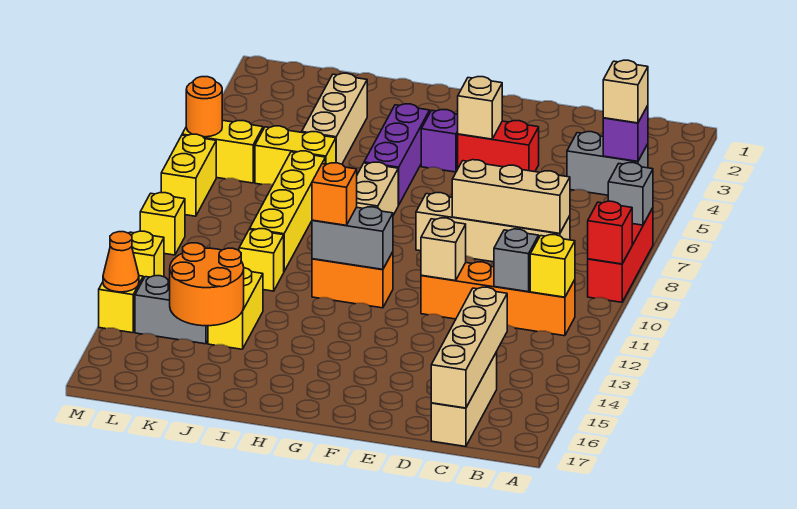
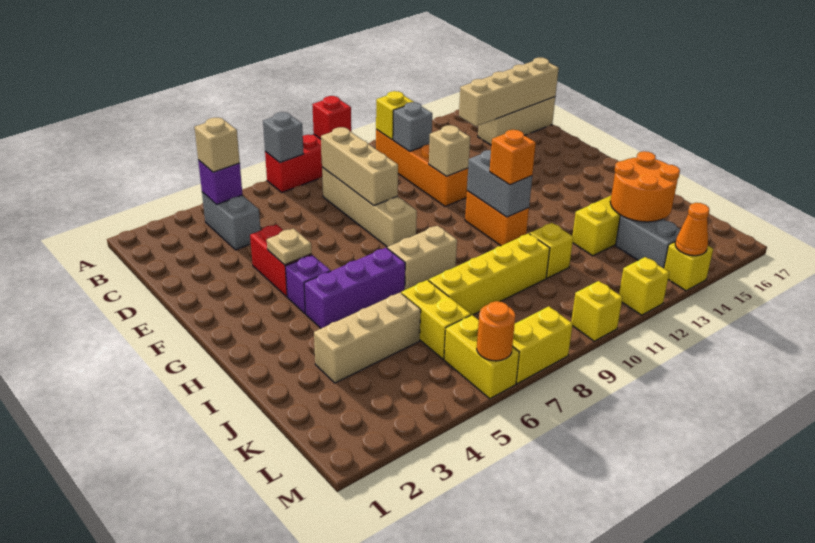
tan brick F4 level 2 -> tan plate F4 level 2

